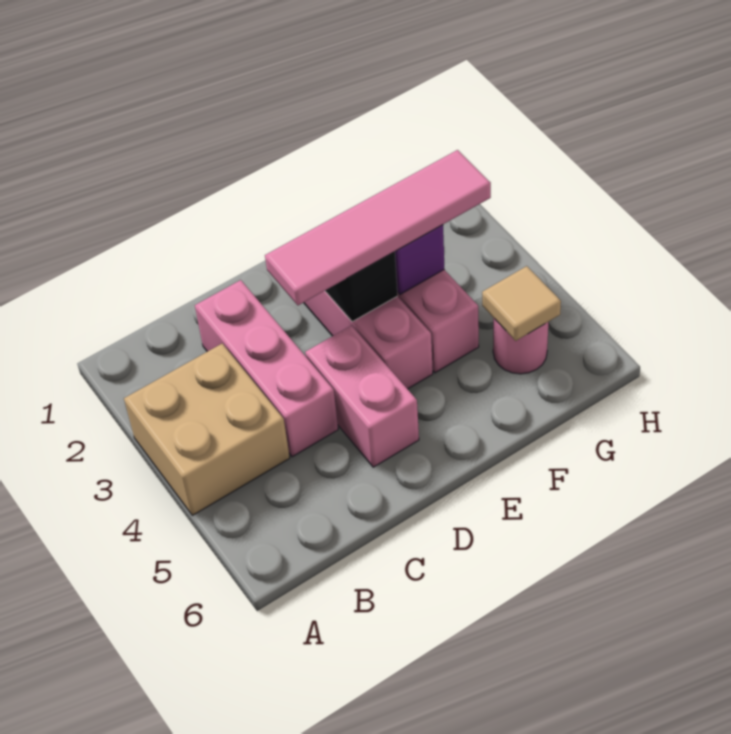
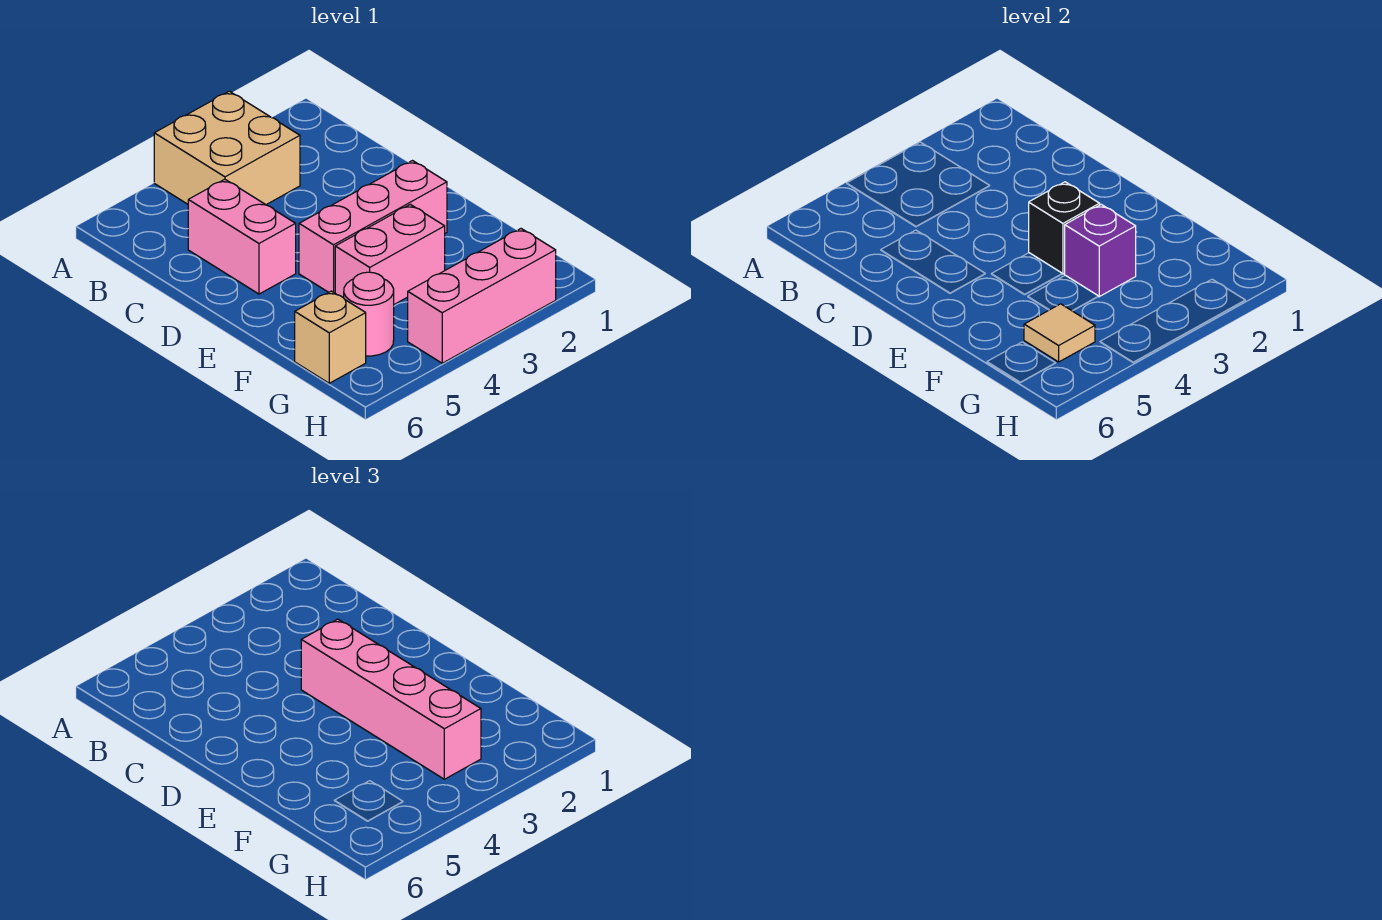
pink brick C2:C4 level 1 -> pink brick H2:H4 level 1
pink tile D3:G3 level 3 -> pink brick D3:G3 level 3
pink brick D4:D5 level 1 -> pink brick C5:D5 level 1
none -> tan brick G6 level 1

